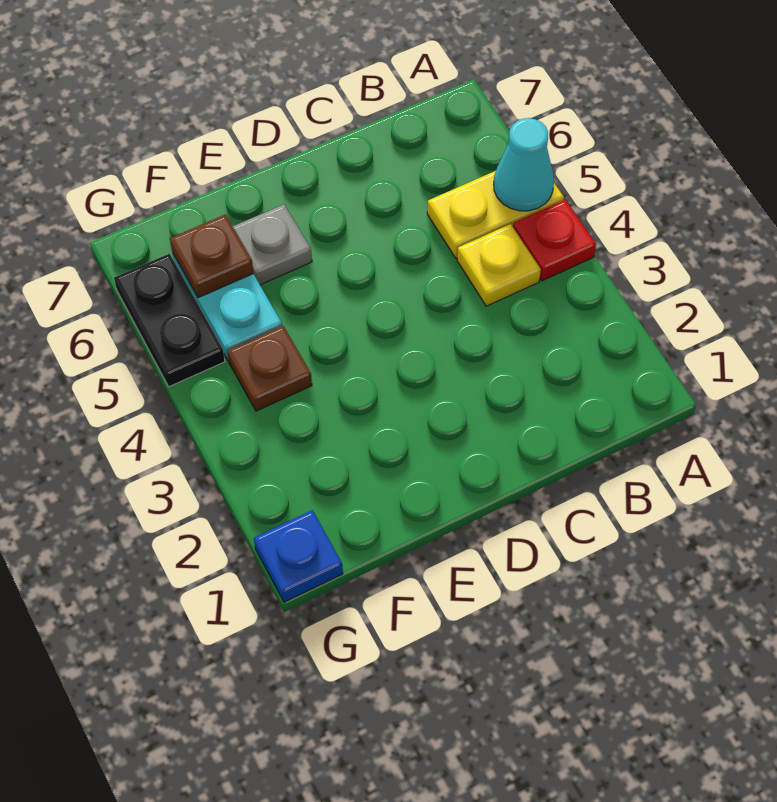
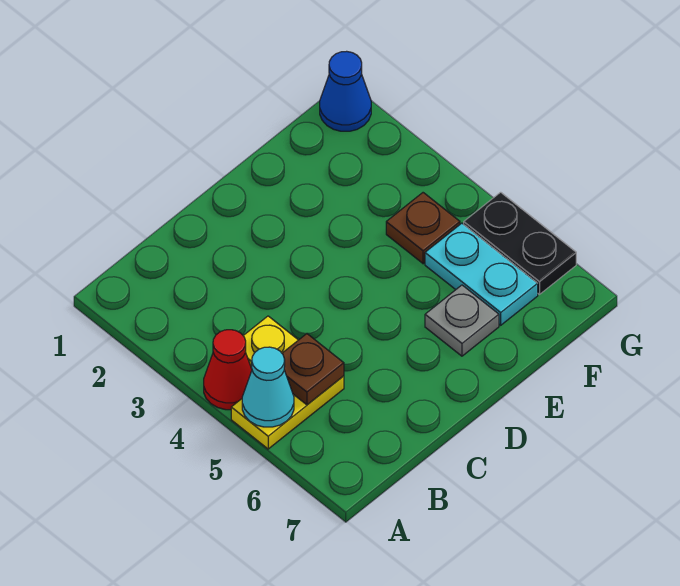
red plate A4 level 1 -> red cone A4 level 1
brown plate F6 level 2 -> brown plate B5 level 2
blue plate G1 level 1 -> blue cone G1 level 1

